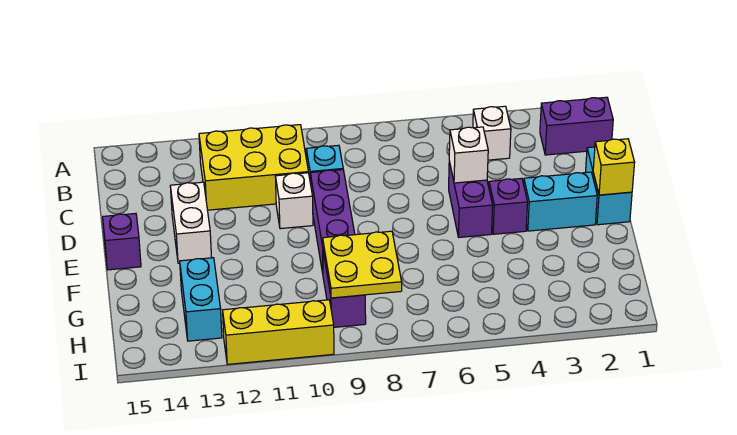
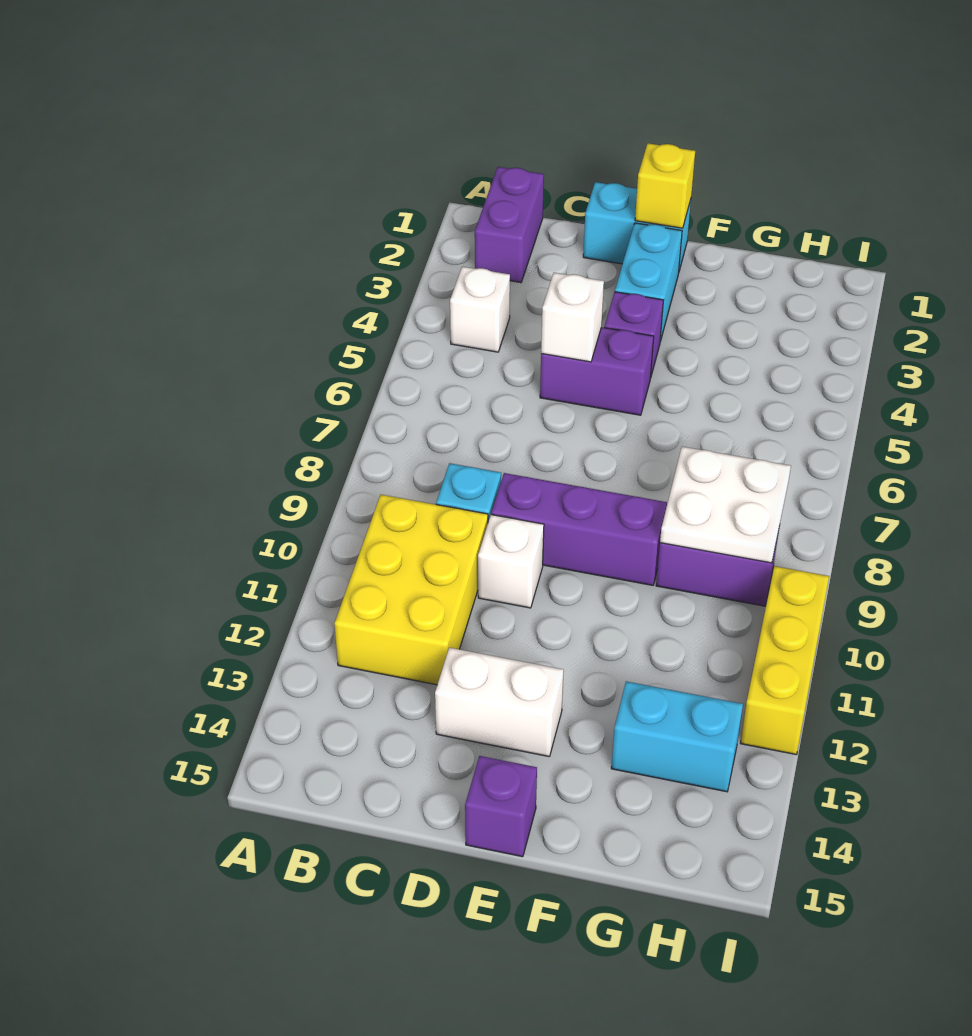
yellow plate G8:H9 level 2 -> white plate G8:H9 level 2

